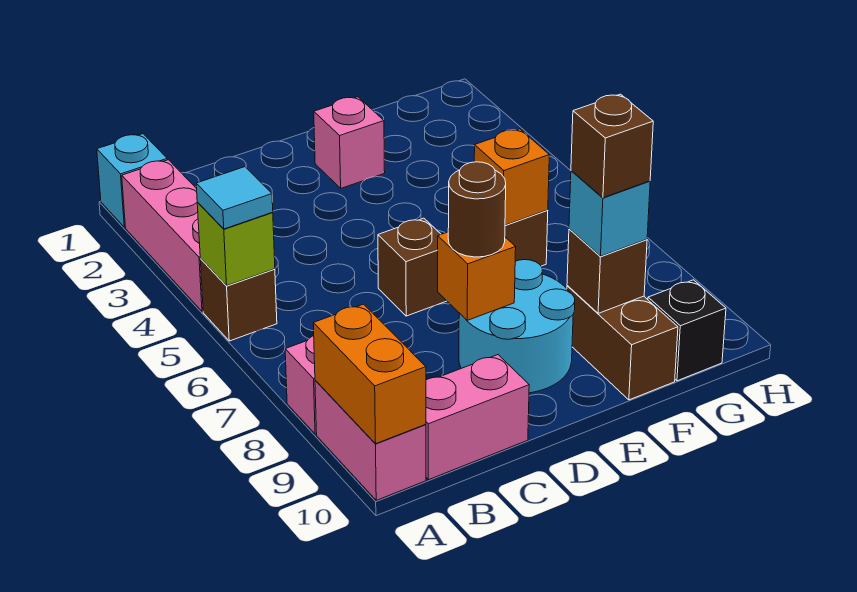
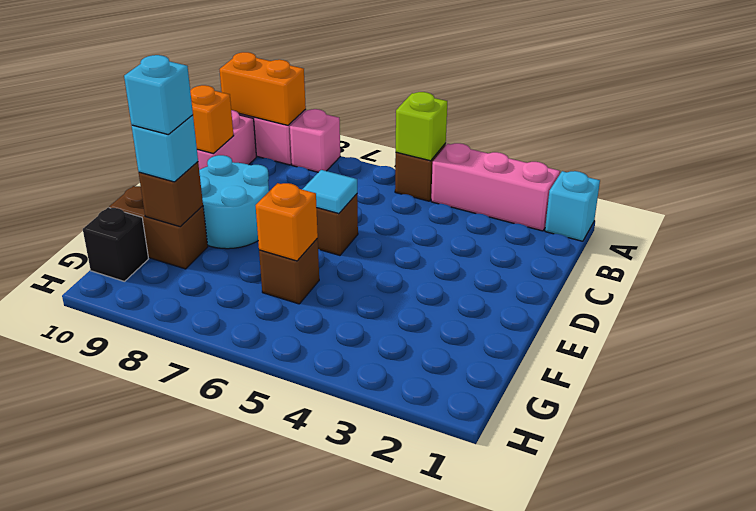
cyan tile A5 level 3 -> cyan tile D6 level 2
orange brick D8 level 2 -> orange brick C10 level 2
brown round brick D8 level 3 -> none
pink brick E2 level 1 -> none
brown brick F9 level 4 -> cyan brick F9 level 4

